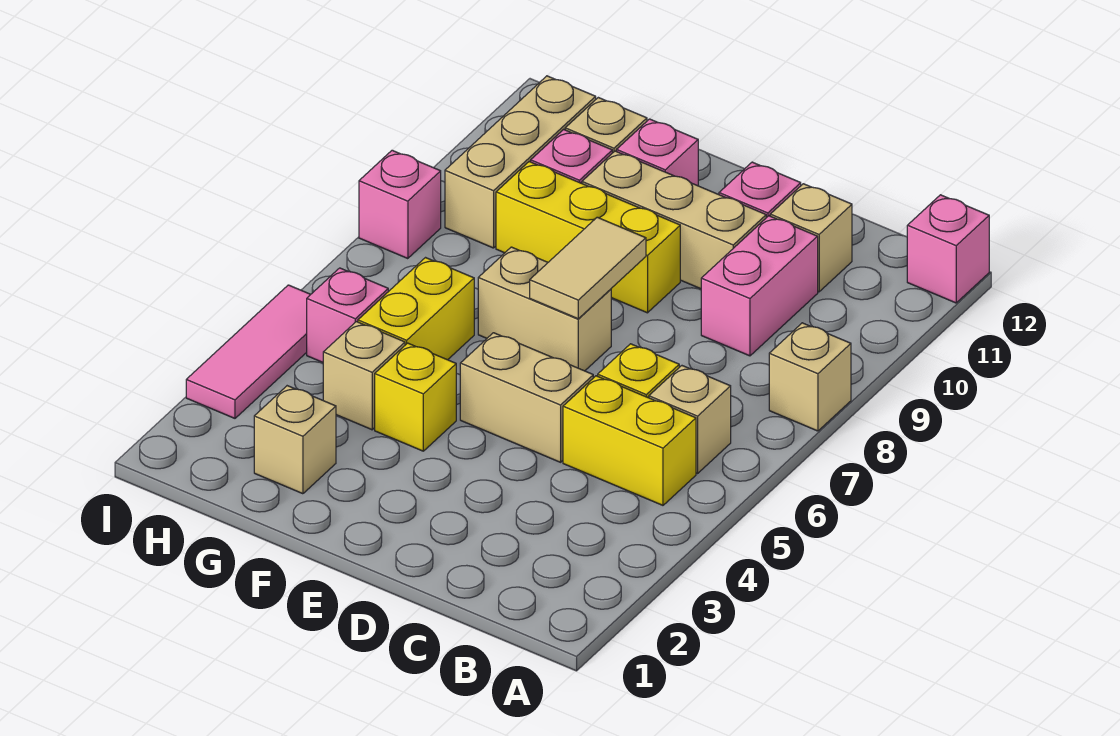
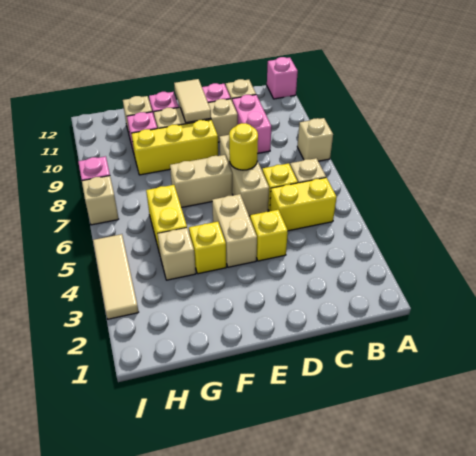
none -> yellow brick D4 level 1
tan brick D5:E5 level 1 -> tan brick E4:E5 level 1
none -> yellow round brick D7 level 2
tan tile E7:E8 level 2 -> tan tile E10:E11 level 2
tan brick G2 level 1 -> tan brick I7 level 1
pink brick H5 level 1 -> none
tan brick H9:H11 level 1 -> tan brick D6:D8 level 1
pink tile I3:I5 level 1 -> tan tile I3:I5 level 1

